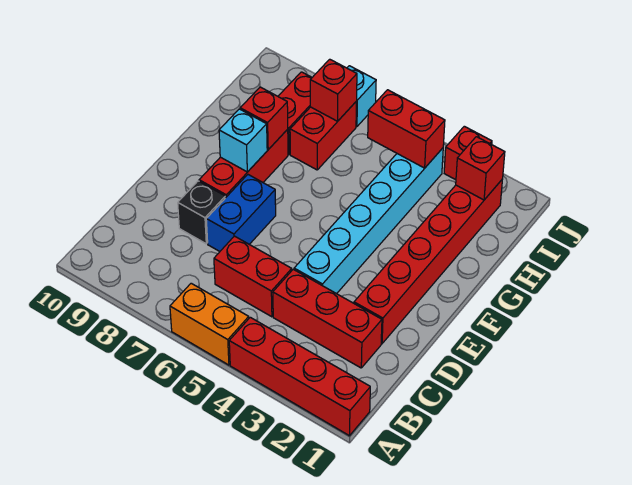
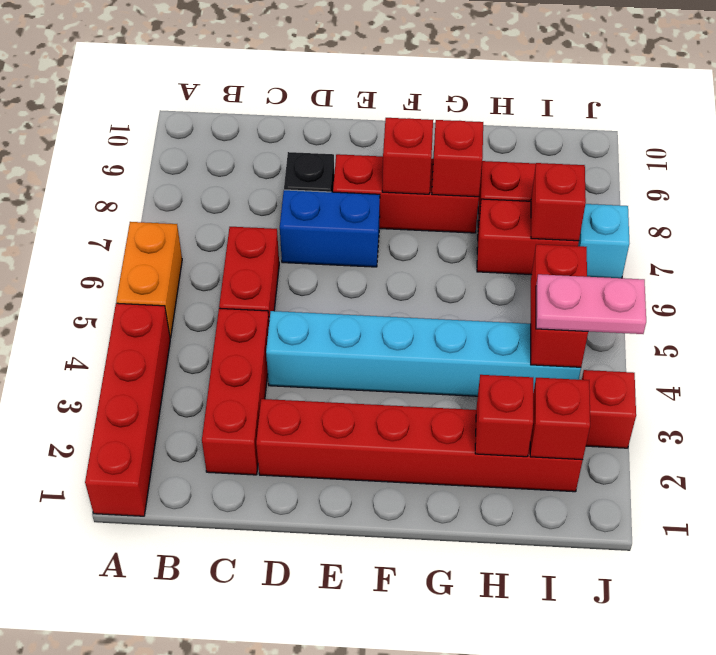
cyan brick F8 level 2 -> red brick F8 level 2
none -> red brick H2 level 2
none -> pink plate I4:J4 level 3

